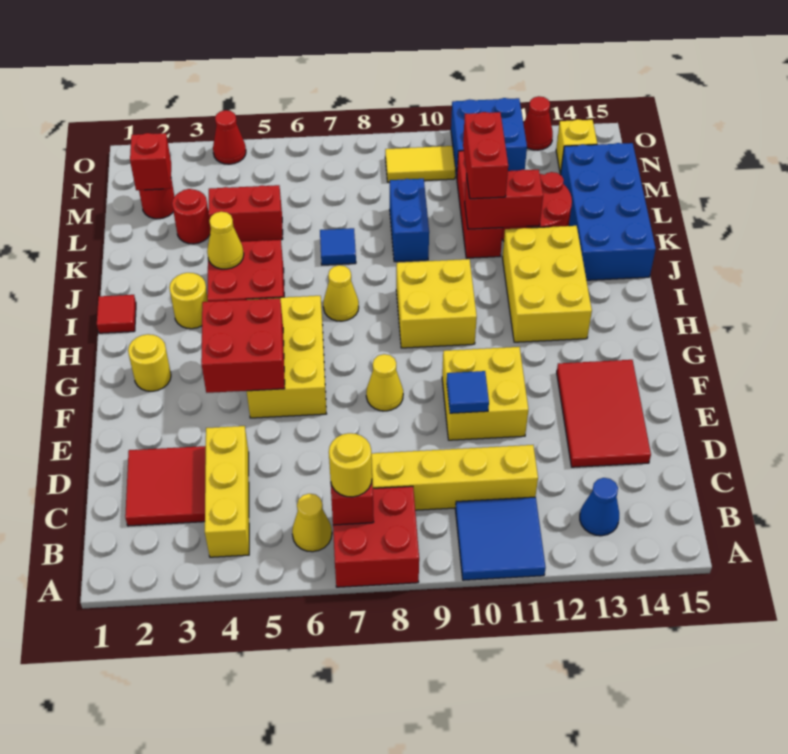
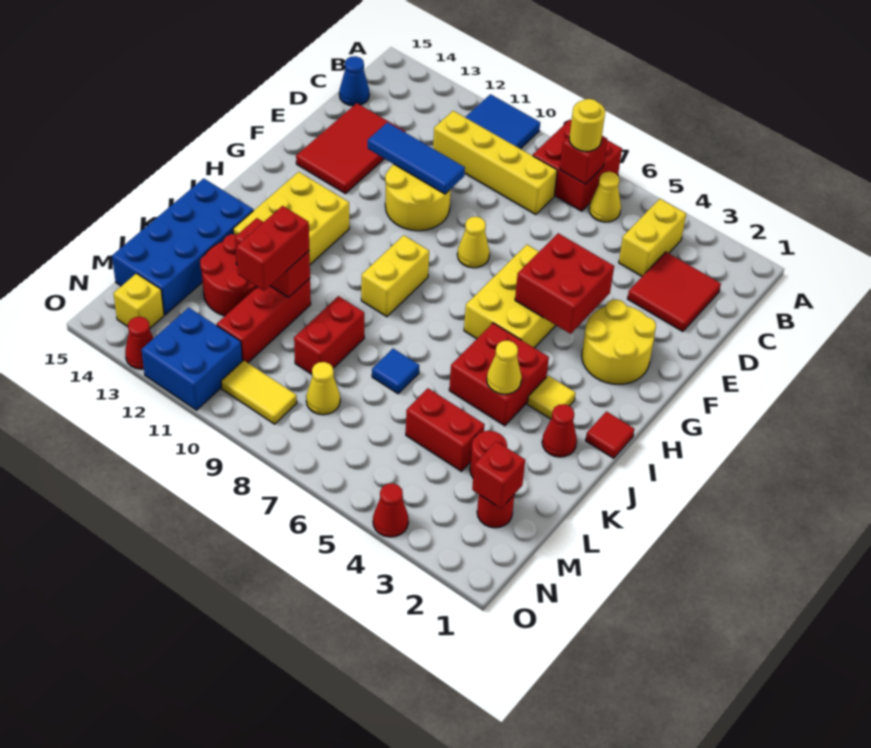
yellow brick B4:D4 level 1 -> yellow brick B4:C4 level 1
blue cone B13 level 1 -> blue cone C15 level 1
yellow brick E10:F11 level 1 -> yellow round brick E10:F11 level 1
blue tile E10 level 2 -> blue tile E10:E12 level 2
yellow round brick G2 level 1 -> yellow round brick F2:G3 level 1
yellow brick H9:I10 level 1 -> yellow brick H9:I9 level 1
yellow round brick I3 level 1 -> yellow tile I3 level 1
yellow cone I7 level 1 -> yellow cone M8 level 1
none -> red cone J2 level 1
blue brick K9:L9 level 1 -> red brick K9:L9 level 1

